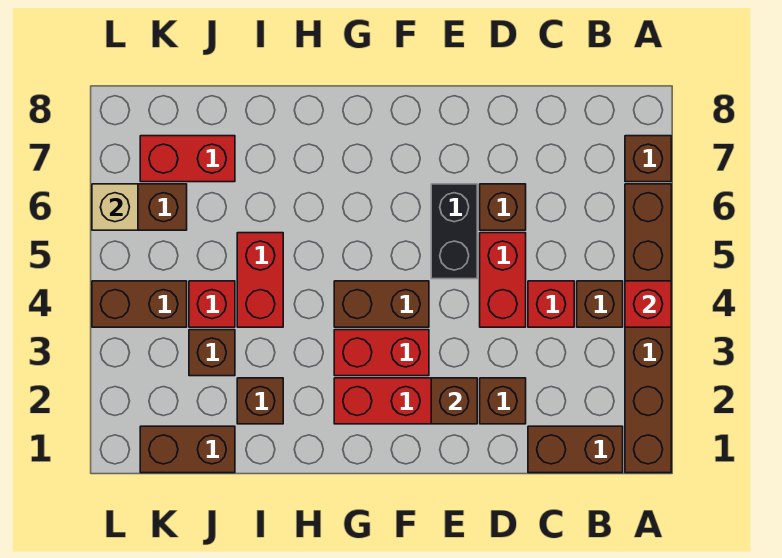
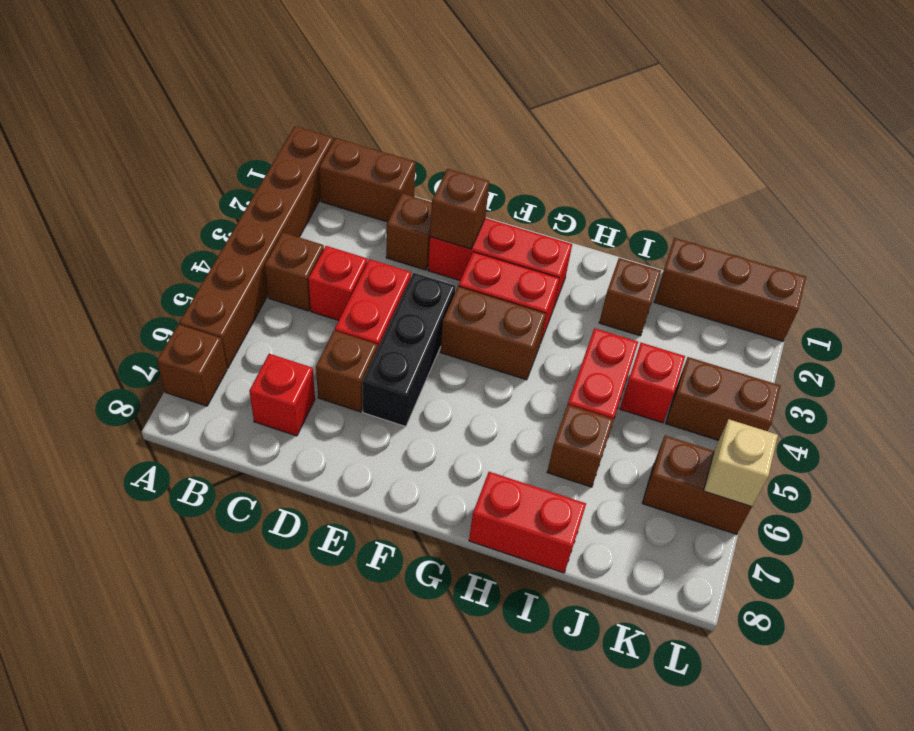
red brick A4 level 2 -> red brick C7 level 1
black brick E5:E6 level 1 -> black brick E4:E6 level 1
brown brick J1:K1 level 1 -> brown brick J1:L1 level 1
brown brick J3 level 1 -> brown brick I6 level 1
red brick J7:K7 level 1 -> red brick H8:I8 level 1

